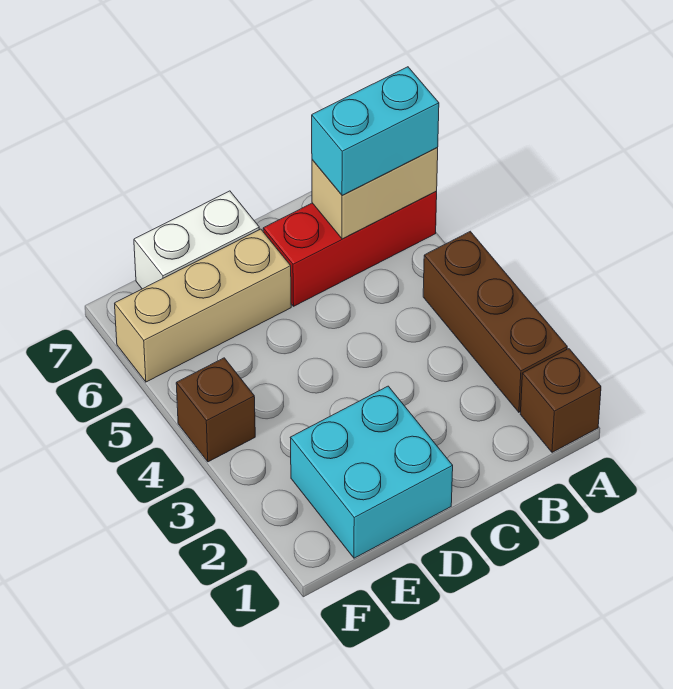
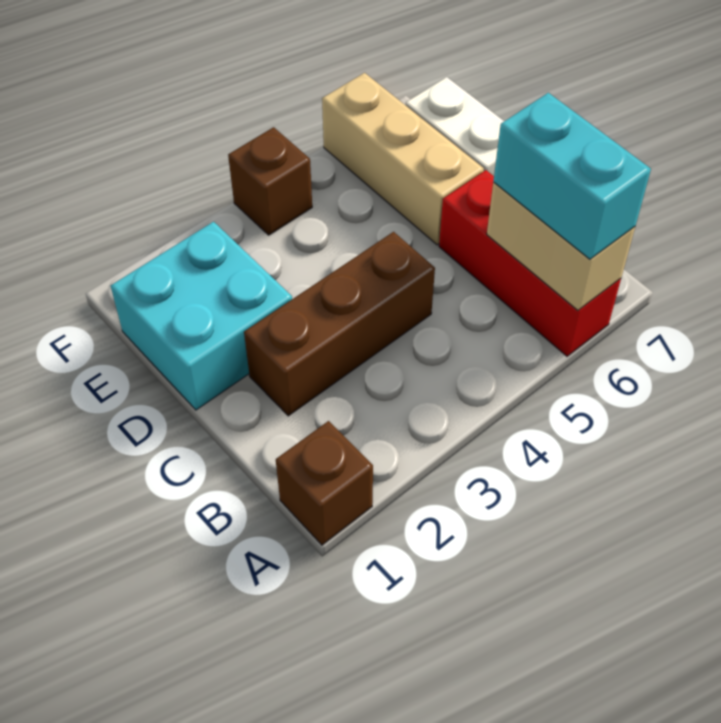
brown brick A2:A4 level 1 -> brown brick C2:C4 level 1

